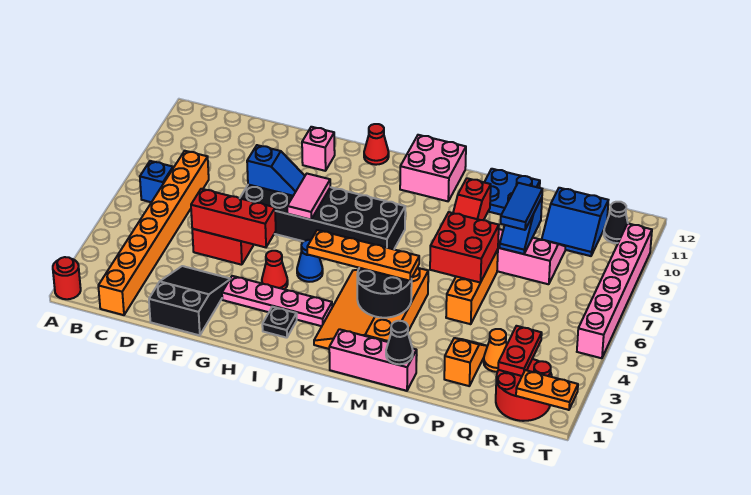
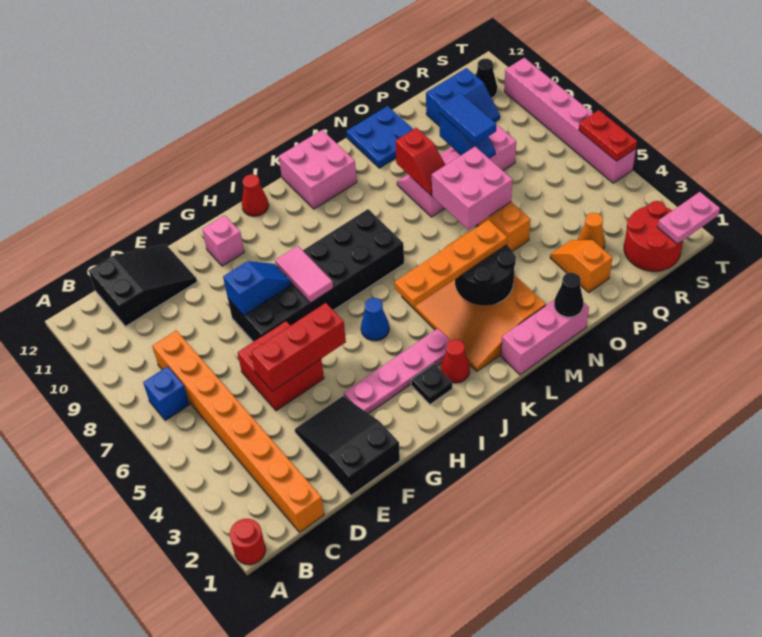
none -> black slope C11:E12 level 1 top C
red cone H4 level 1 -> red cone J2 level 1
red brick N6:O7 level 2 -> pink brick N6:O7 level 2
red plate R2:R3 level 2 -> red plate T5:T6 level 2
orange plate S1:T1 level 2 -> pink plate S1:T1 level 2

